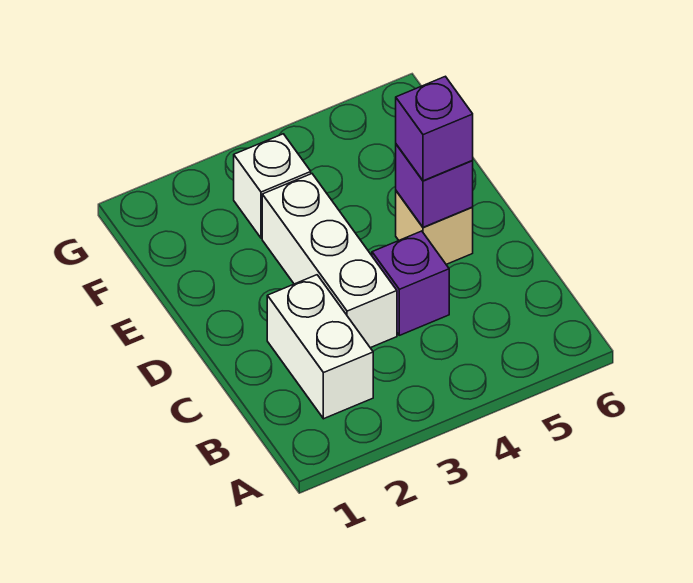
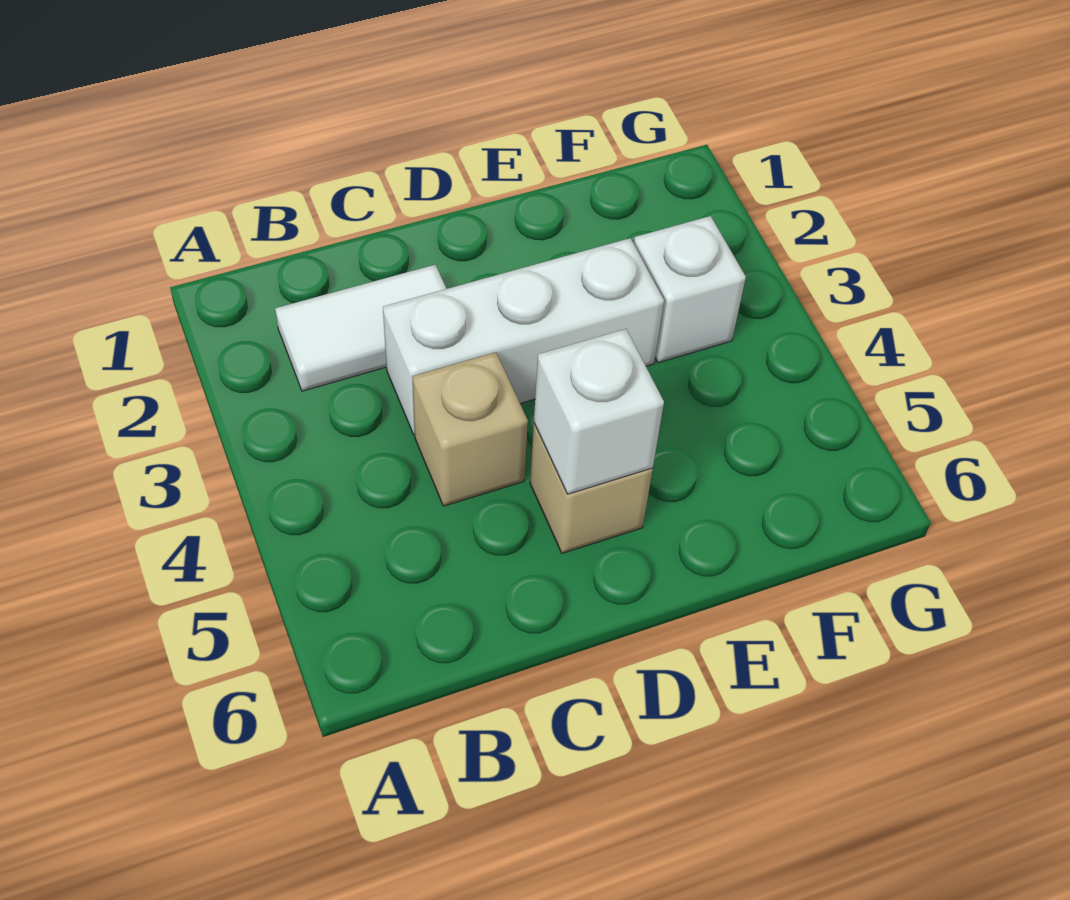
white brick B2:C2 level 1 -> white tile B2:C2 level 1
purple brick C4 level 1 -> tan brick C4 level 1
purple brick D5 level 2 -> white brick D5 level 2
purple brick D5 level 3 -> none

